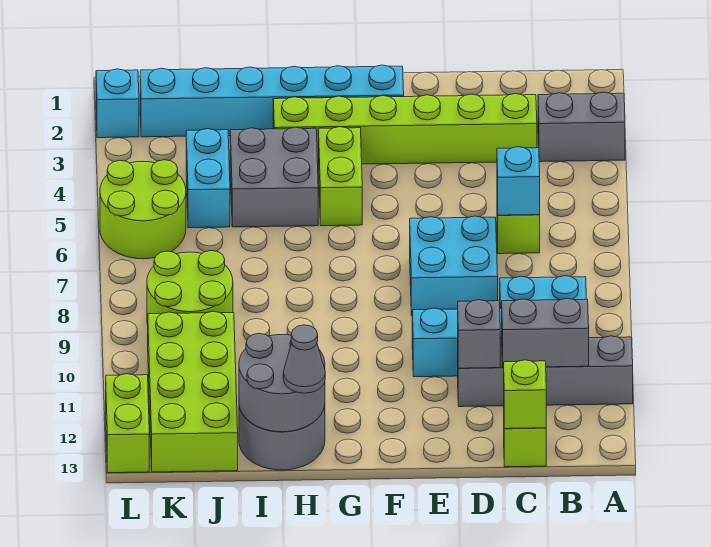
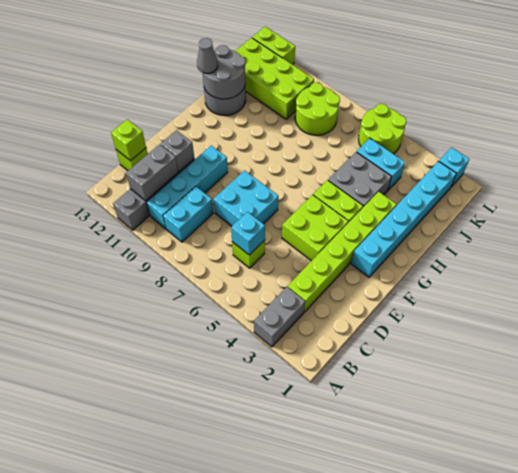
none -> lime brick E4:F5 level 1

